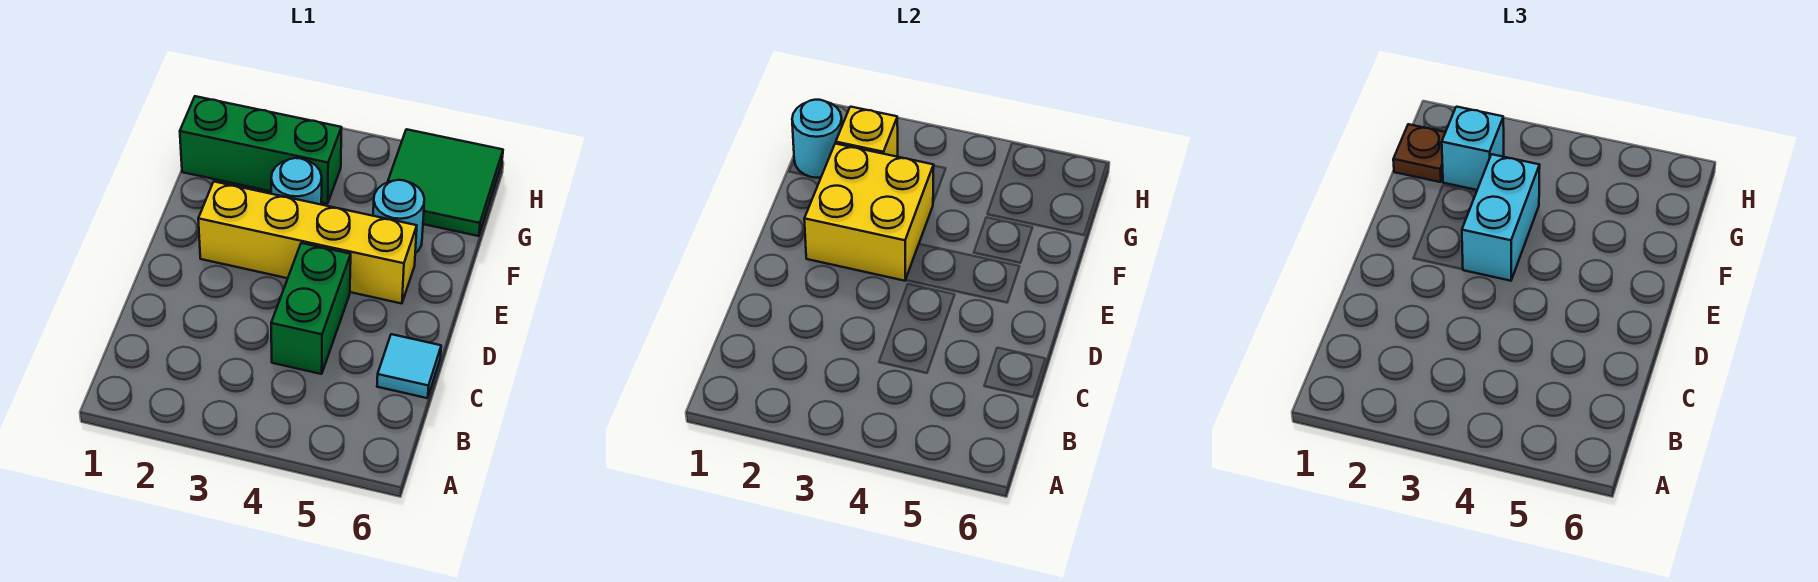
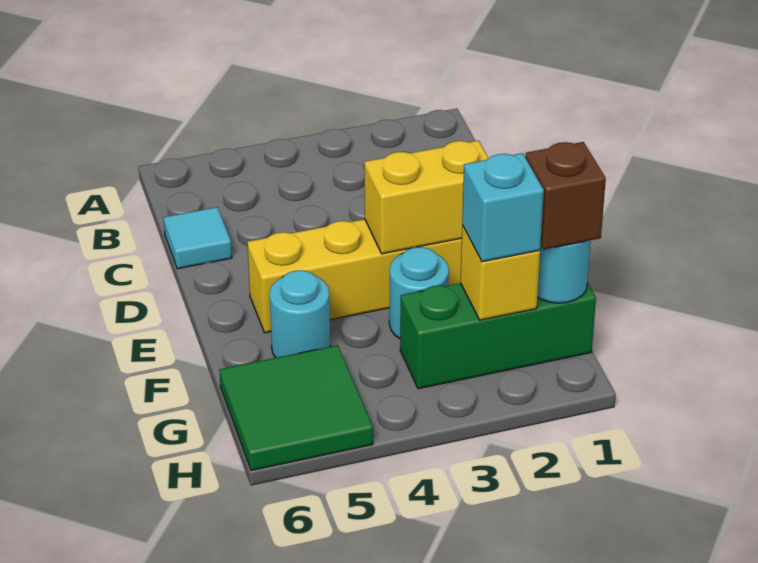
green brick C4:D4 level 1 -> none
yellow brick E2:F3 level 2 -> yellow brick E2:E3 level 2
cyan brick E3:F3 level 3 -> none
brown plate G1 level 3 -> brown brick G1 level 3

